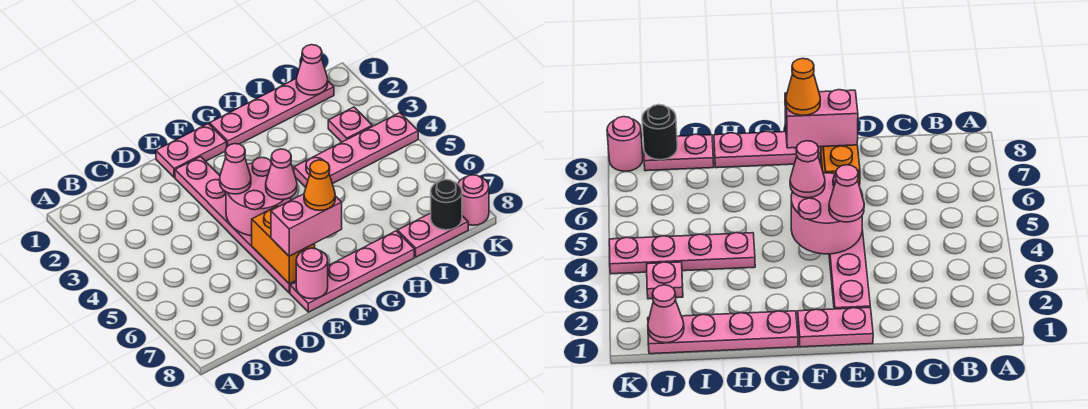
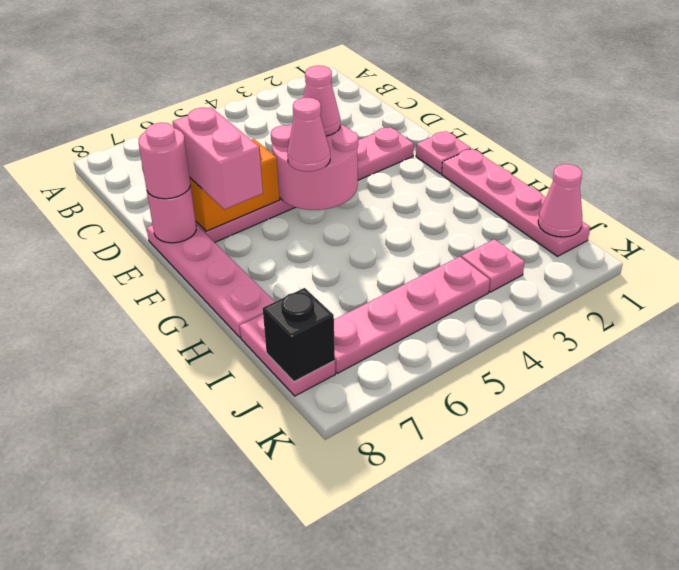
pink plate E1:F1 level 1 -> pink plate F1 level 1
orange cone F7 level 4 -> none
pink plate H4:K4 level 1 -> pink plate J4:J7 level 1
black round brick J8 level 2 -> black brick J8 level 2
pink round brick K8 level 1 -> pink round brick E8 level 3

